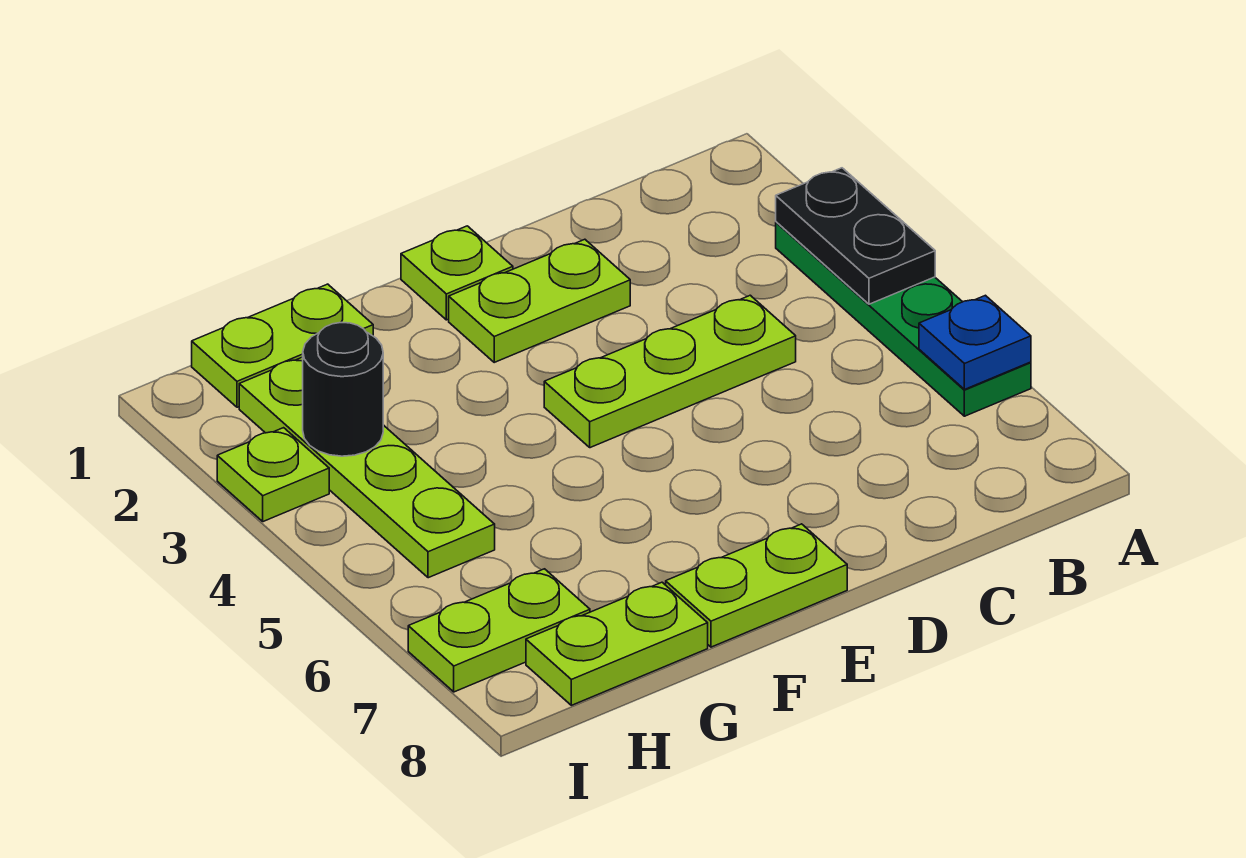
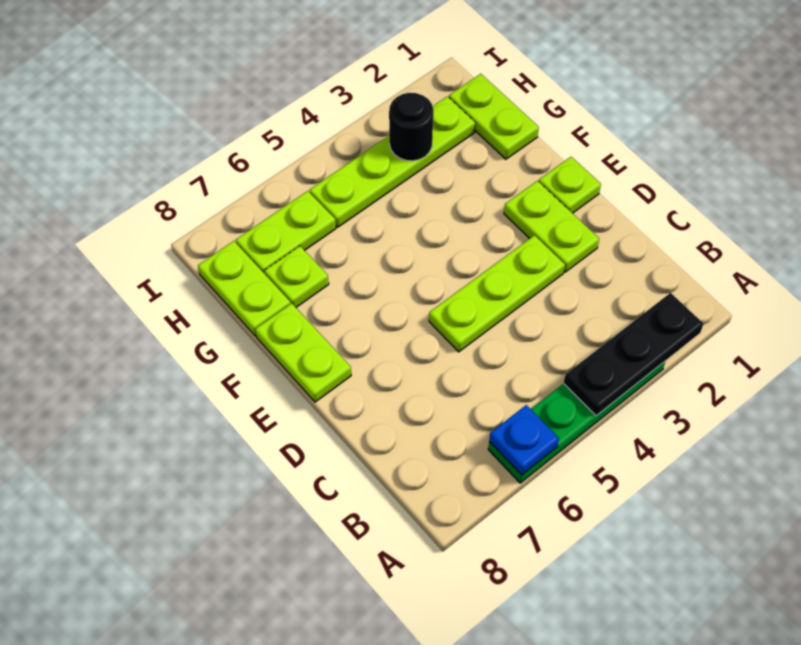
black plate A3:A4 level 2 -> black plate A2:A4 level 2
lime plate C4:E4 level 1 -> lime plate D3:D5 level 1
lime plate H7:I7 level 1 -> lime plate H6:H7 level 1
lime plate I3 level 1 -> lime plate G7 level 1

